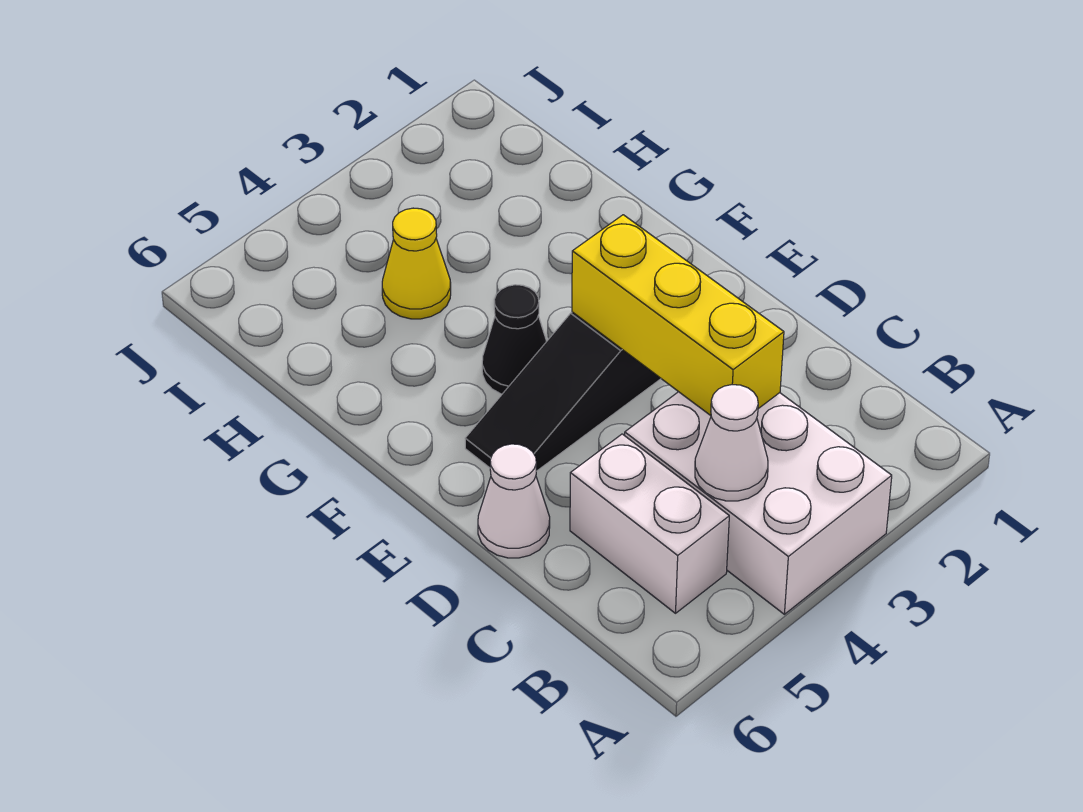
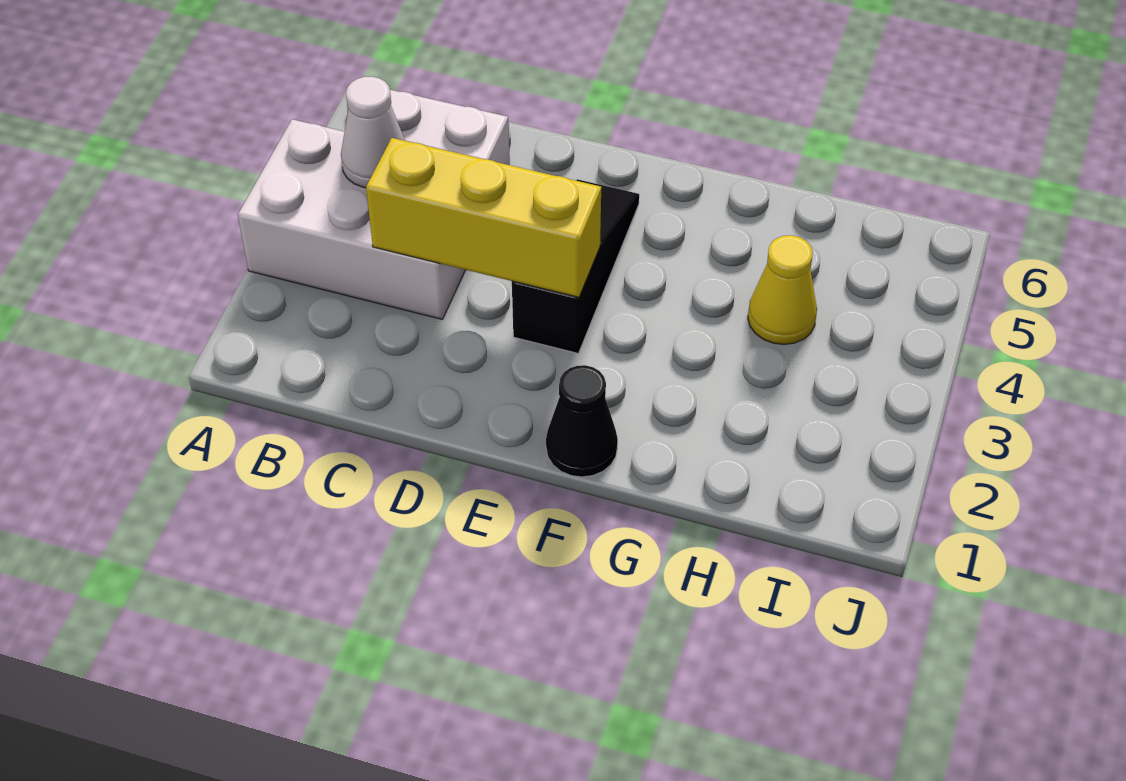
white cone D6 level 1 -> none
black cone F4 level 1 -> black cone F1 level 1

